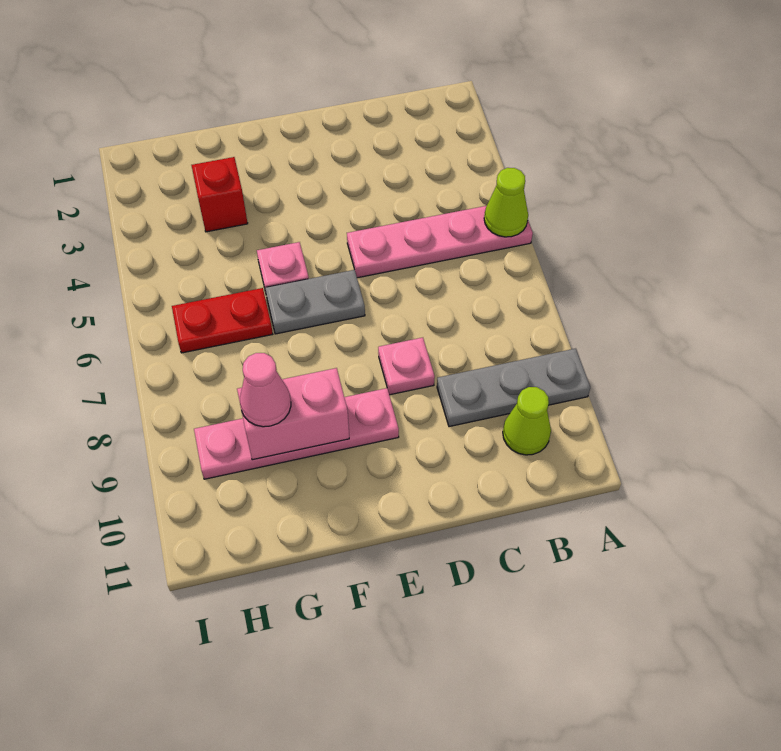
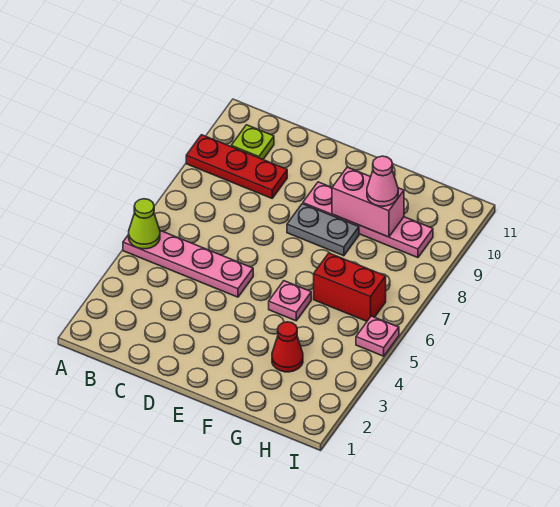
grey plate A9:C9 level 1 -> red plate A9:C9 level 1
lime cone B10 level 1 -> lime plate B10 level 1
pink plate D8 level 1 -> pink plate I5 level 1
grey plate E6:F6 level 1 -> grey plate E8:F8 level 1
red brick G3 level 1 -> red cone G3 level 1
red plate G6:H6 level 1 -> red brick G6:H6 level 1

